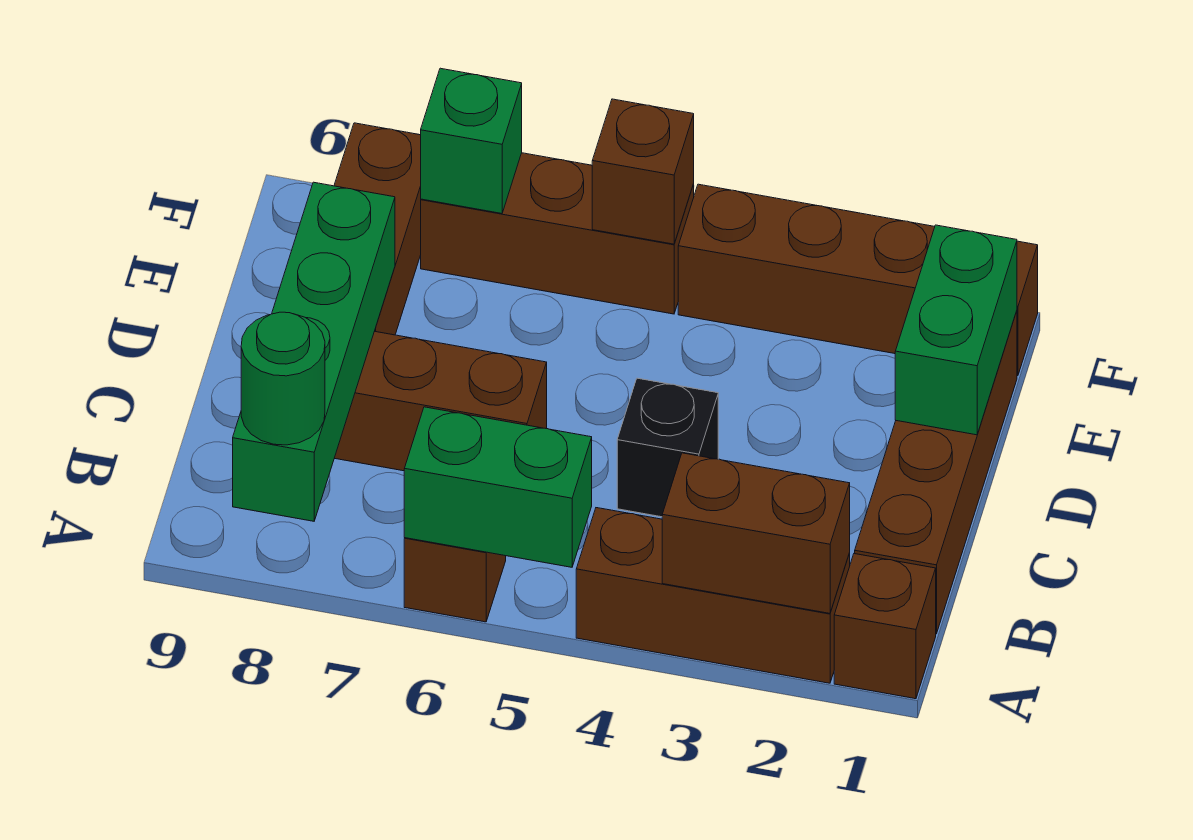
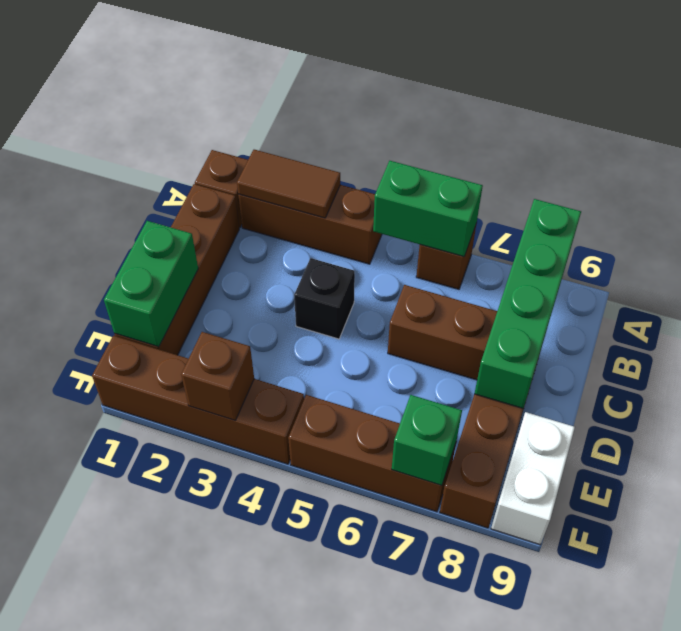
brown brick A2:A3 level 2 -> brown tile A2:A3 level 2
green round brick A8 level 3 -> none
none -> white brick E9:F9 level 1
brown brick F5 level 2 -> brown brick F3 level 2

